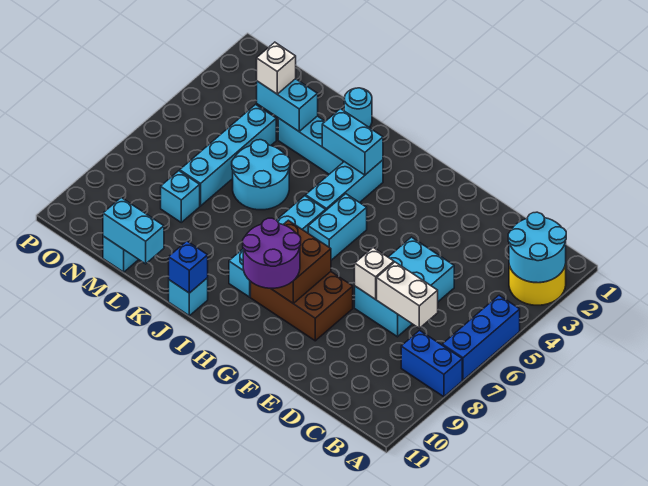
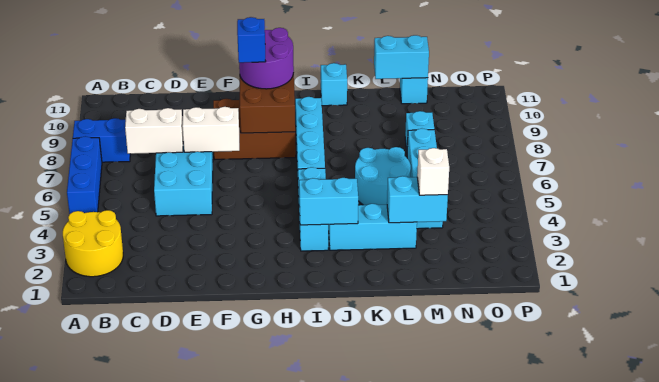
cyan round brick A2:B3 level 2 -> none
white brick E7 level 2 -> white brick E7:F7 level 2
cyan brick H5:H6 level 1 -> none
blue brick J11 level 2 -> blue brick G9 level 4
cyan round brick K1 level 1 -> none

